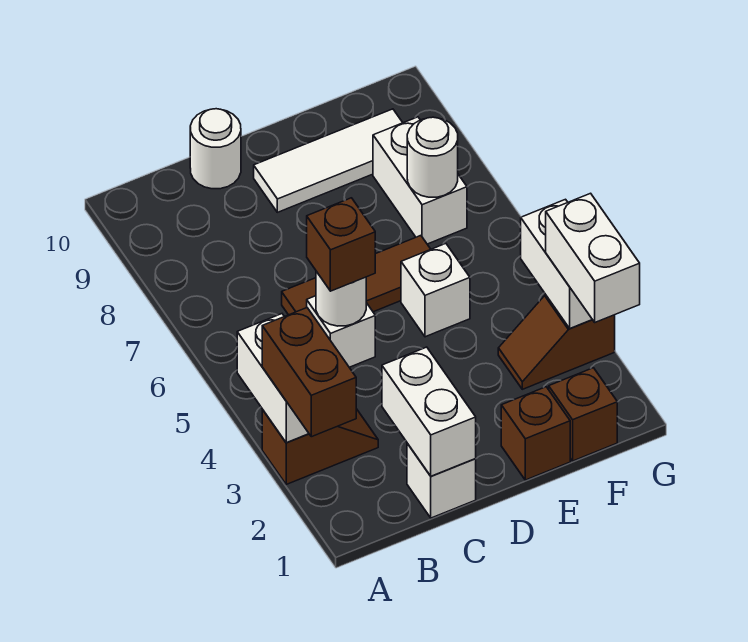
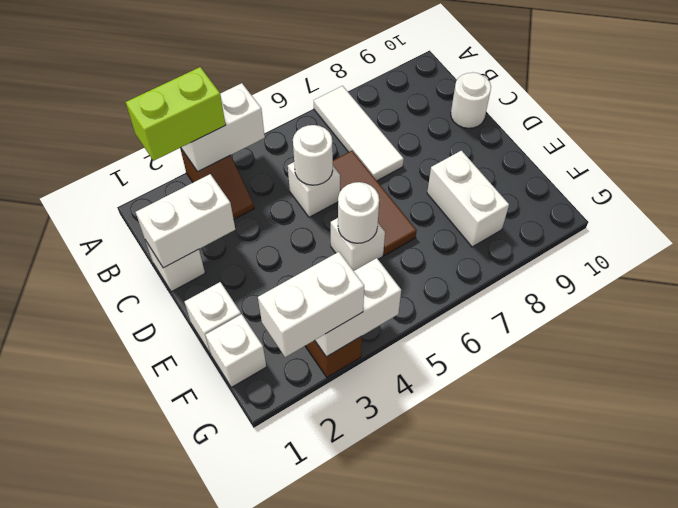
brown brick A2:A3 level 3 -> lime brick A2:A3 level 3
brown brick C5 level 3 -> none
white tile D9:F9 level 1 -> white tile A7:C7 level 1
brown brick E1 level 1 -> white brick E1 level 1
brown brick F1 level 1 -> white brick F1 level 1
white brick F7:F8 level 1 -> white brick E8:F8 level 1
white round brick F7 level 2 -> white round brick E5 level 2

